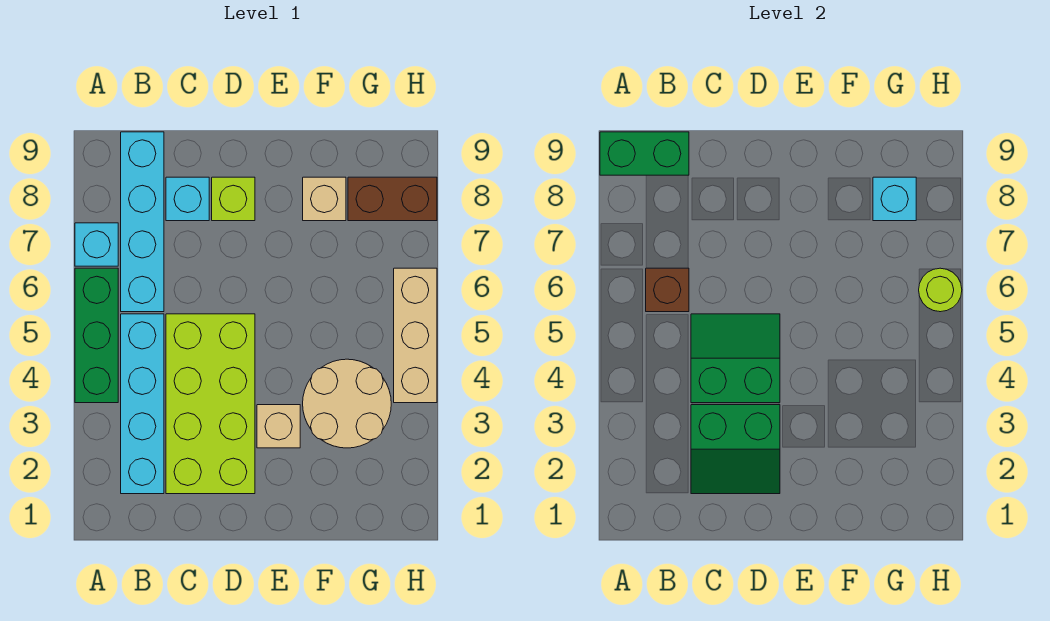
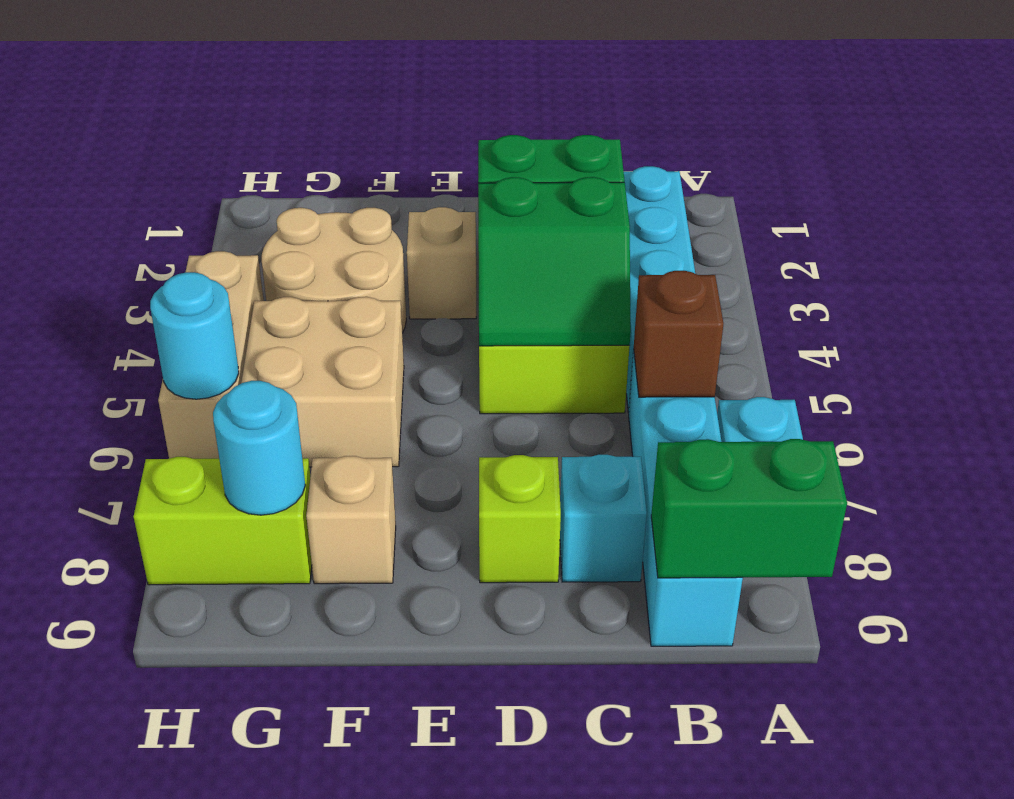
green brick A4:A6 level 1 -> none
none -> tan brick F5:G6 level 1
brown brick G8:H8 level 1 -> lime brick G8:H8 level 1
cyan brick G8 level 2 -> cyan round brick G8 level 2
lime round brick H6 level 2 -> cyan round brick H6 level 2

